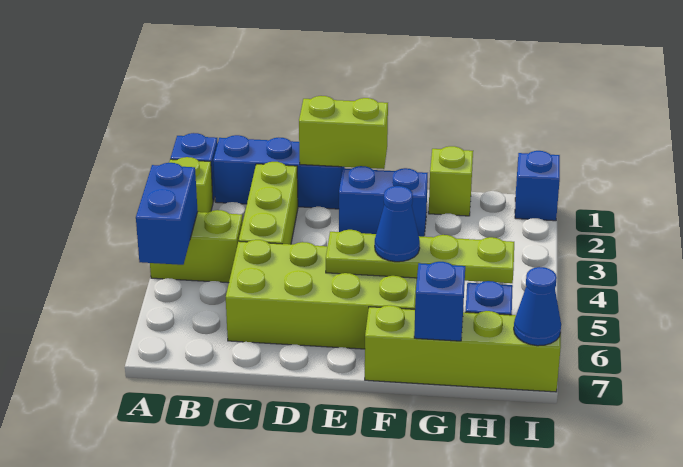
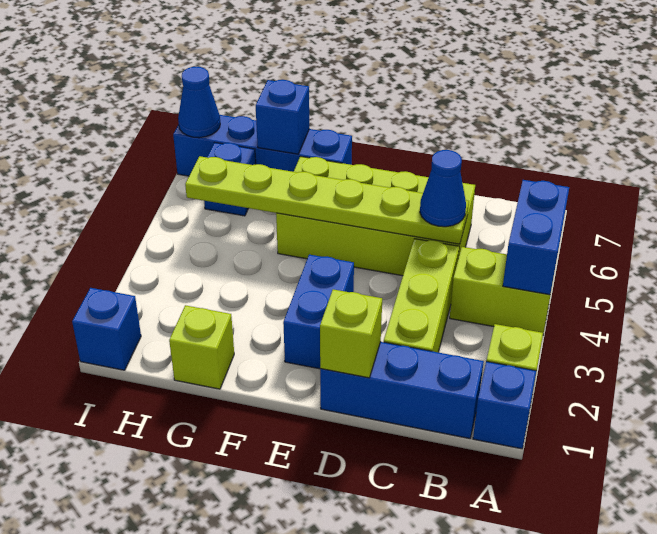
lime brick D1:E1 level 2 -> lime brick D1 level 2
blue brick E2:F2 level 1 -> blue brick E2:E3 level 1
lime plate E5:H5 level 2 -> lime plate C5:H5 level 2
blue cone F5 level 3 -> blue cone C5 level 3
lime brick F7:I7 level 1 -> blue brick F7:I7 level 1

